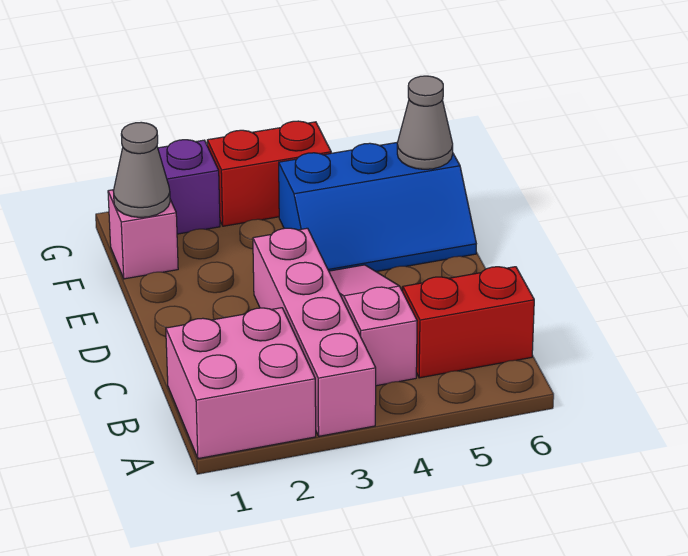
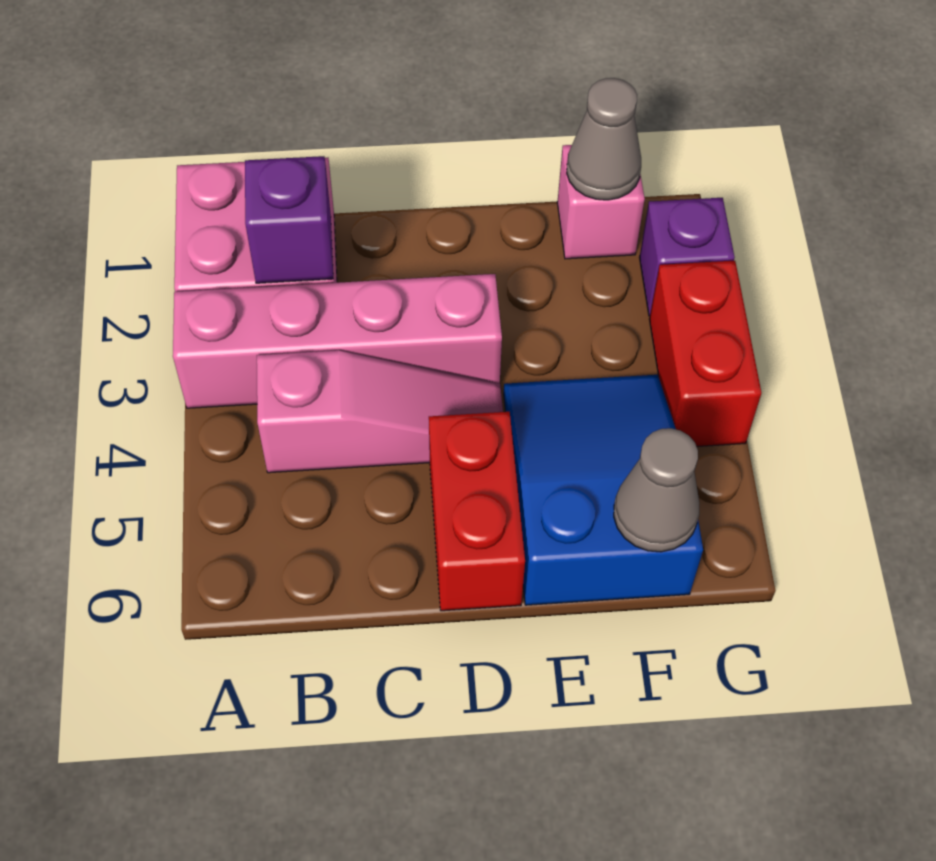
none -> purple brick B2 level 2
red brick B5:B6 level 1 -> red brick D5:D6 level 1
blue slope E4:F6 level 1 top F -> blue slope E4:F6 level 1 top 6

